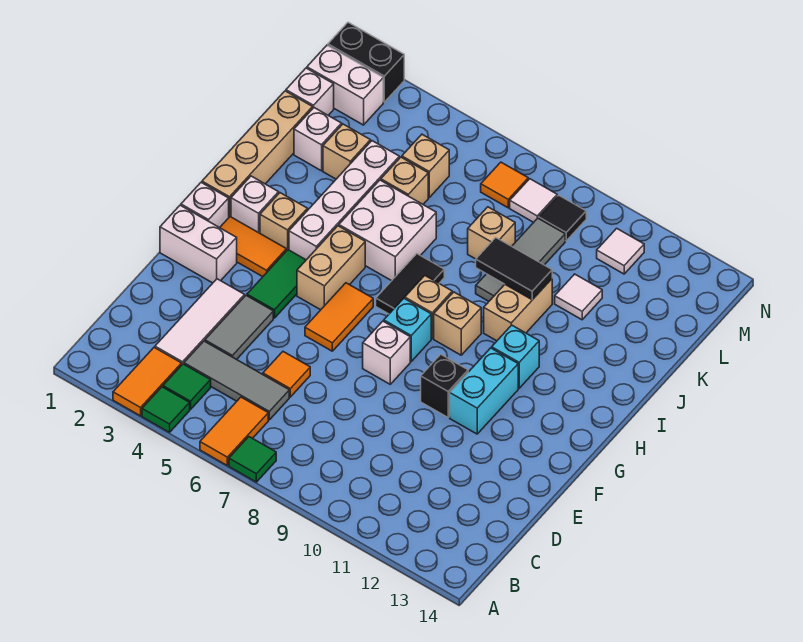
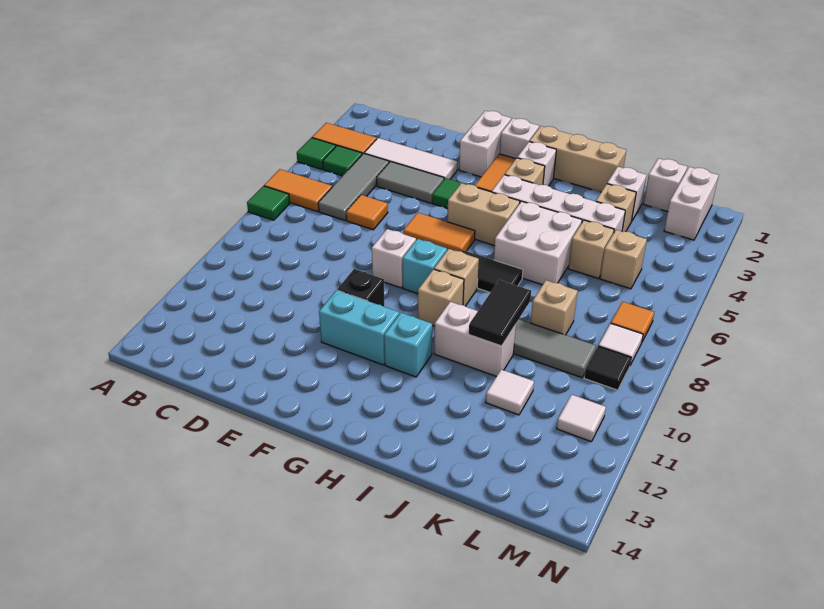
tan brick H1:K1 level 1 -> tan brick H1:J1 level 1
tan brick I10:J10 level 1 -> white brick I10:J10 level 1
black brick N1:N2 level 1 -> none

